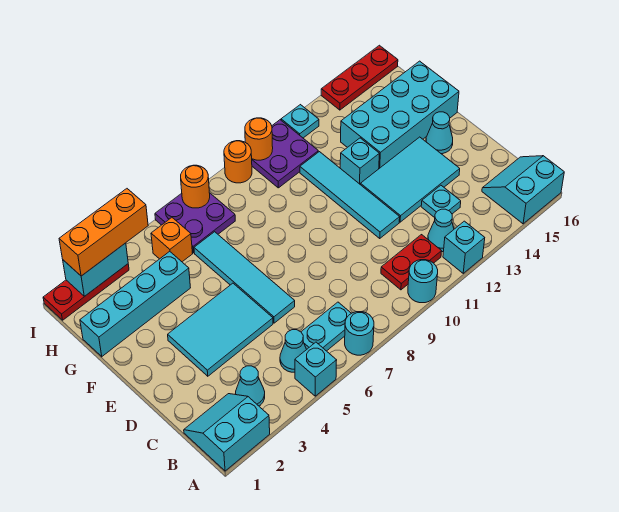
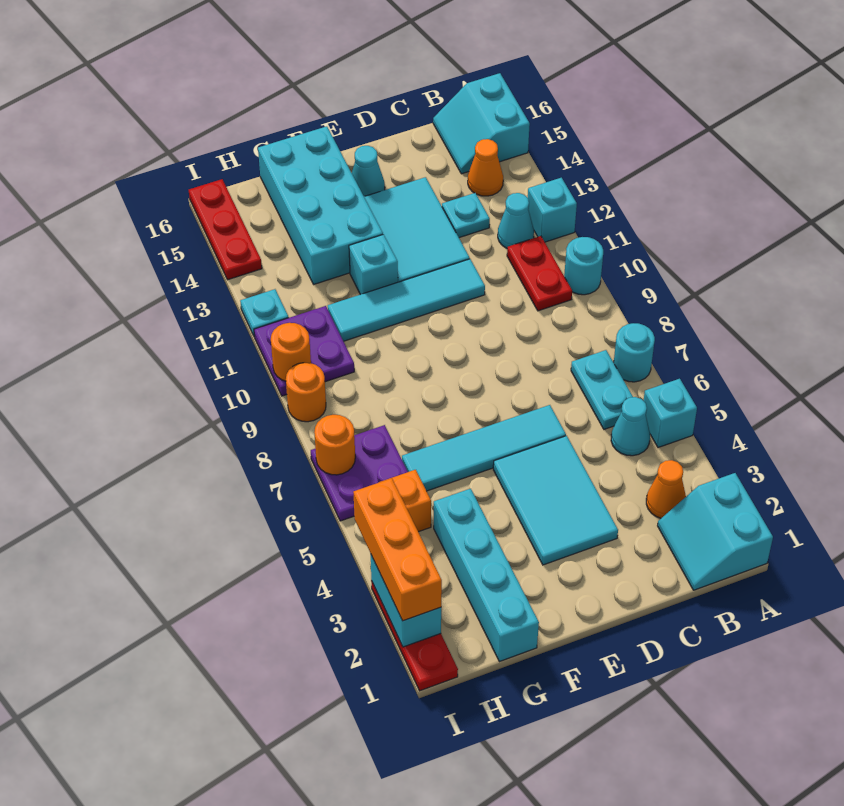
cyan cone B3 level 1 -> orange cone B3 level 1
none -> orange cone B14 level 1

